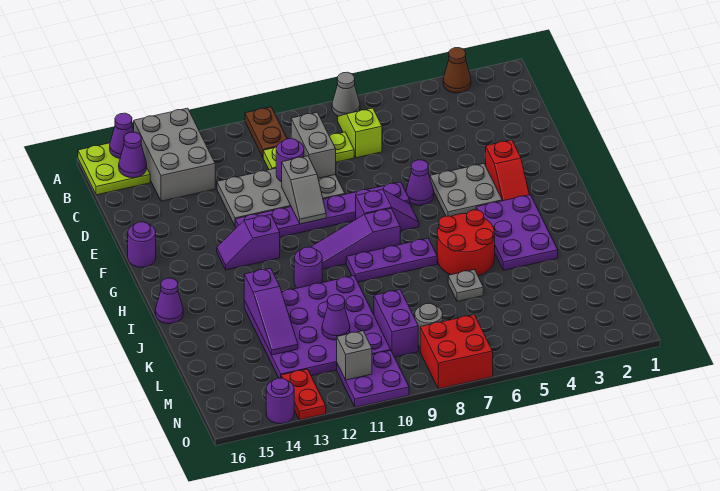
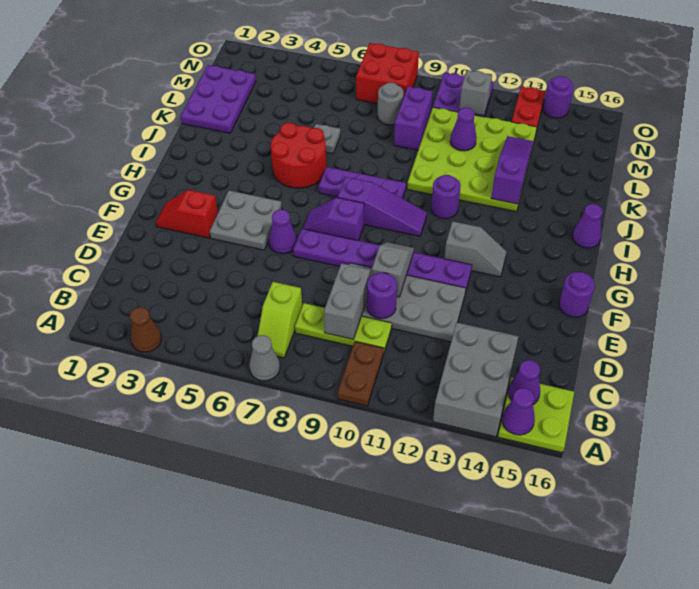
red slope F3:G3 level 1 top F -> red slope F2:F3 level 1 top 3
purple slope G12:G13 level 1 top 12 -> grey slope G12:G13 level 1 top 12
purple plate H3:J4 level 1 -> purple plate K1:M2 level 1
purple plate J10:M13 level 1 -> lime plate J10:M13 level 1

